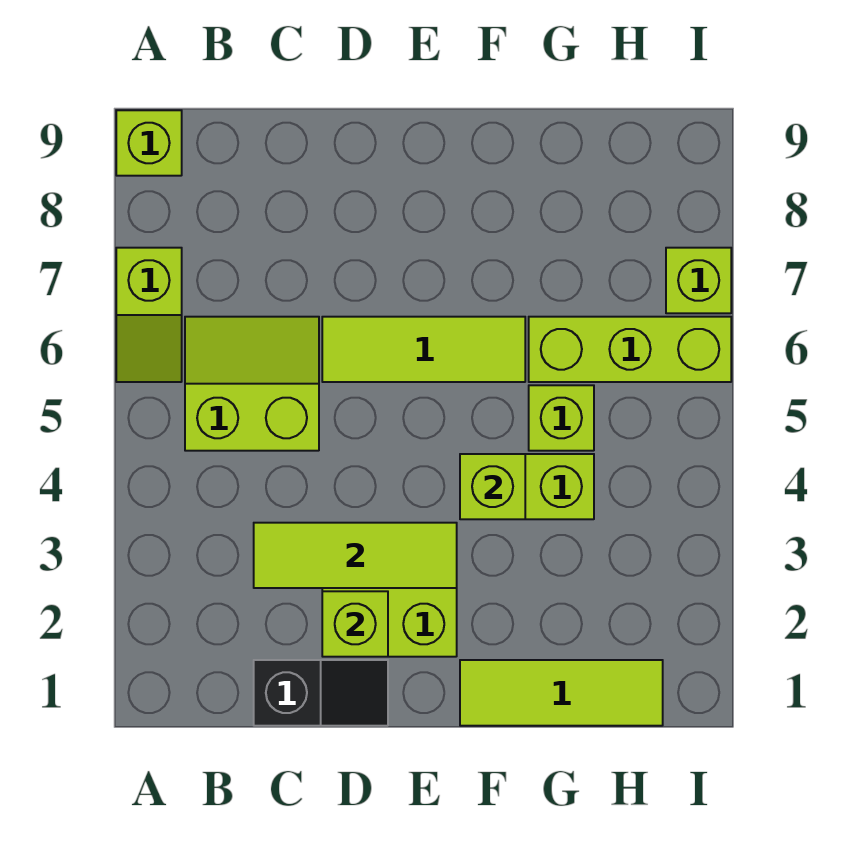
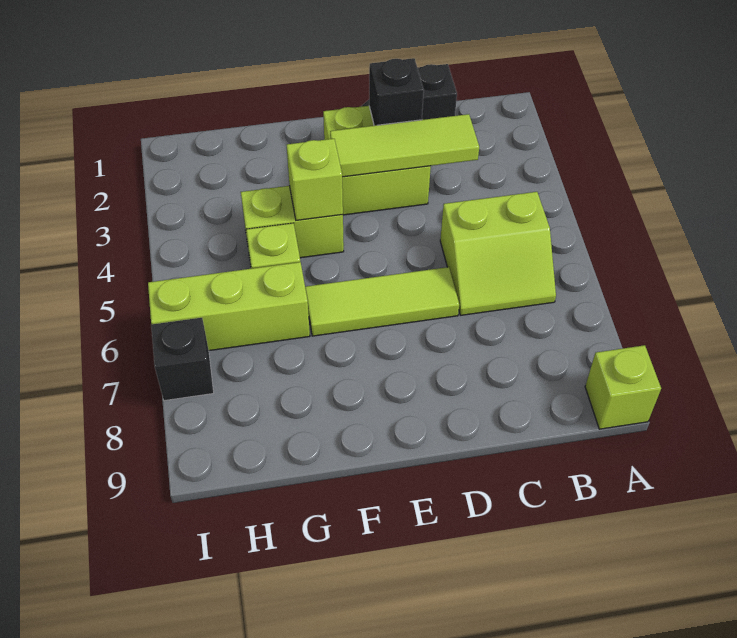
lime slope A6:A7 level 1 top 7 -> none
lime brick D2 level 2 -> black brick D2 level 2
lime tile F1:H1 level 1 -> none
lime brick I7 level 1 -> black brick I7 level 1

